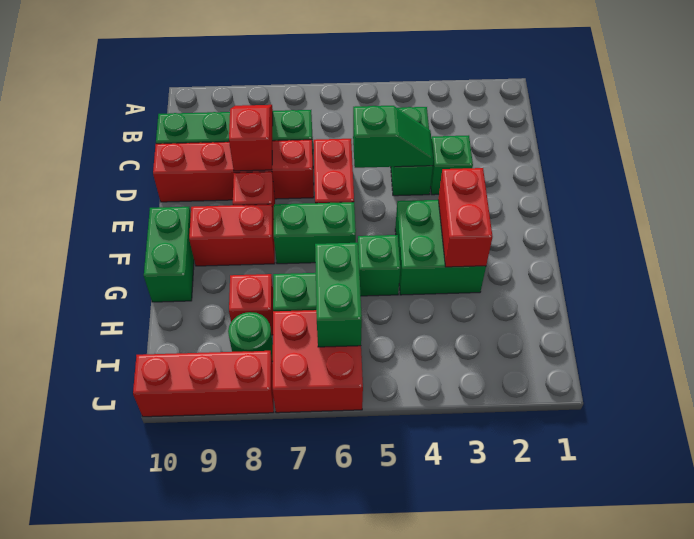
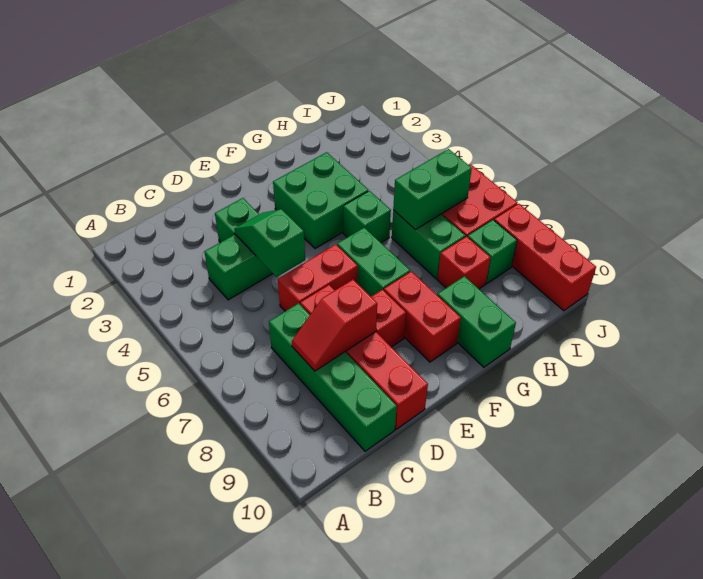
red brick F3:G3 level 2 -> none
green brick F10:G10 level 1 -> green brick G9:G10 level 1
green round brick I8 level 1 -> green brick I8 level 1

